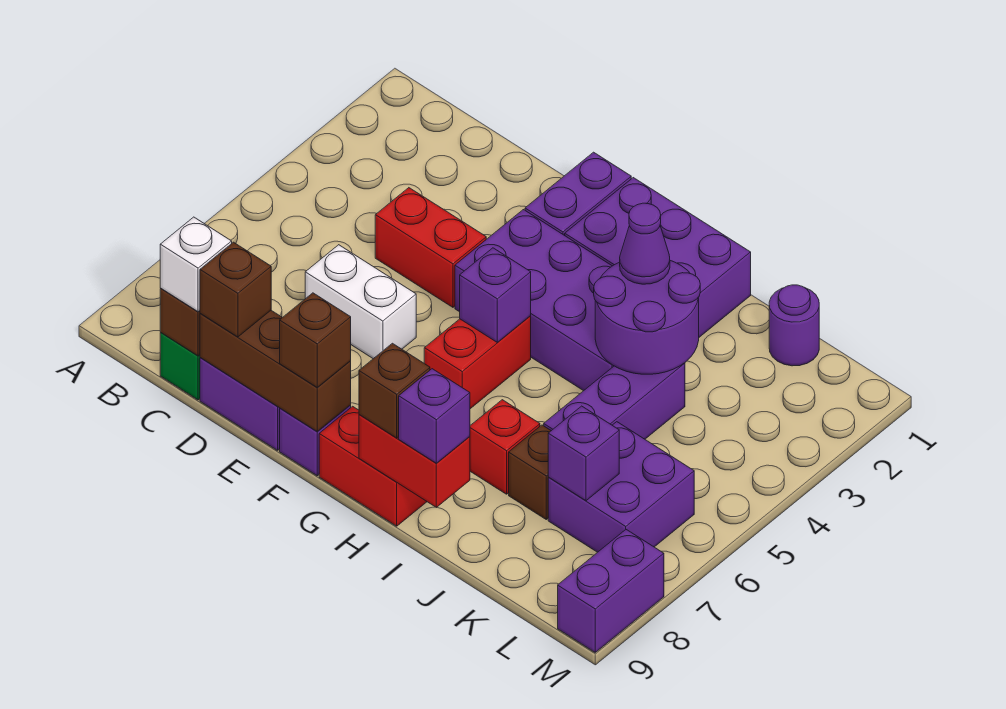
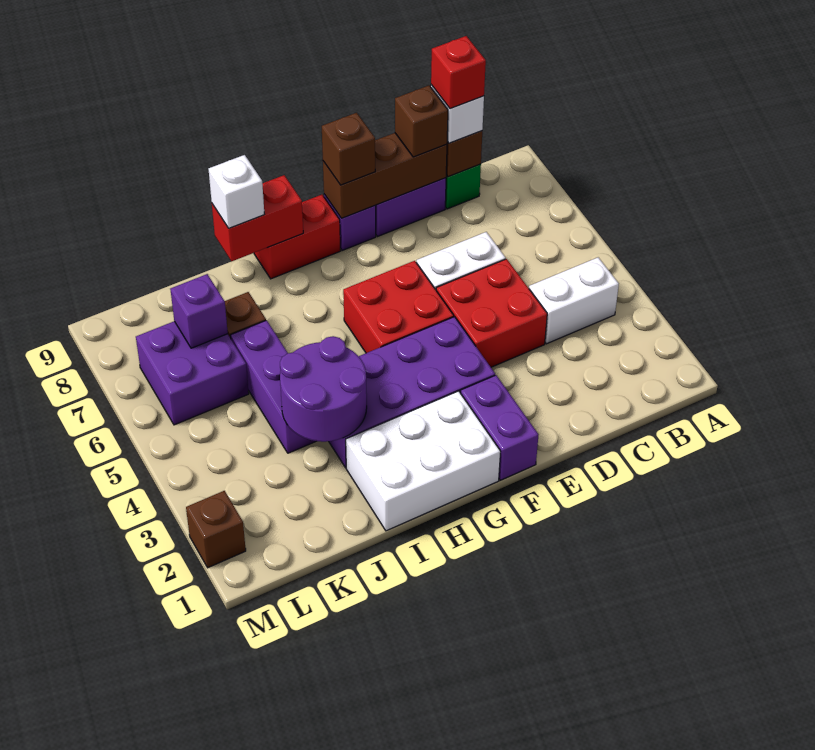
none -> white brick B4:C4 level 1
red brick D4:E4 level 1 -> red brick D4:E5 level 1
purple brick G1:I2 level 1 -> white brick G1:I2 level 1
red brick G5:G6 level 1 -> red brick F5:G6 level 1
purple brick G5 level 2 -> none
brown brick H9 level 3 -> brown brick M2 level 1
purple cone I3 level 3 -> none
red brick I7 level 1 -> red brick C9 level 4
purple brick I9 level 3 -> white brick I9 level 3
purple round brick K1 level 1 -> none
purple brick M8:M9 level 1 -> none

